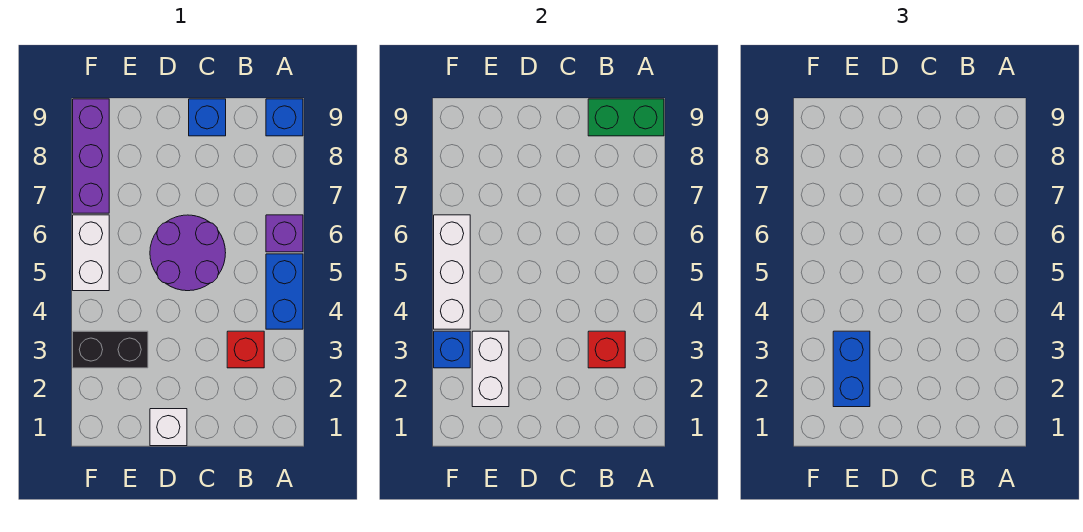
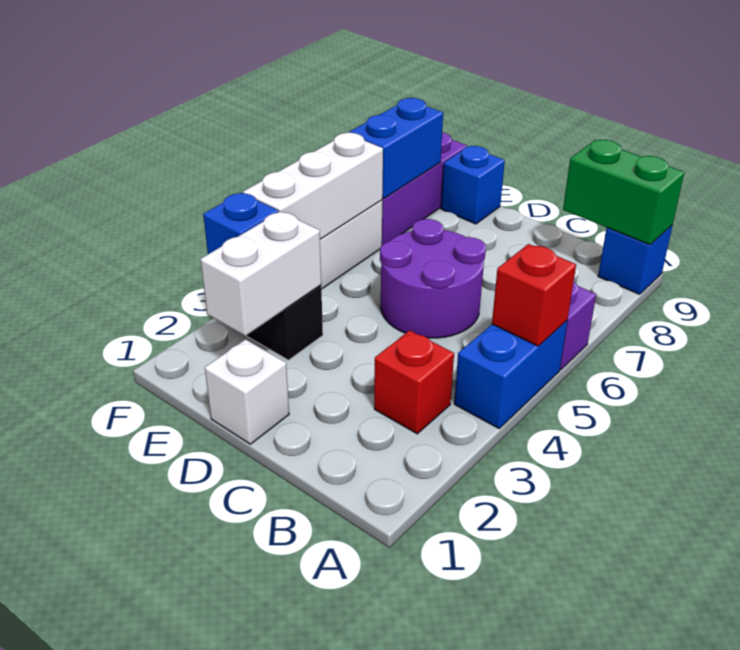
red brick B3 level 2 -> red brick A5 level 2
blue brick C9 level 1 -> blue brick E9 level 1
blue brick E2:E3 level 3 -> blue brick F7:F8 level 2

